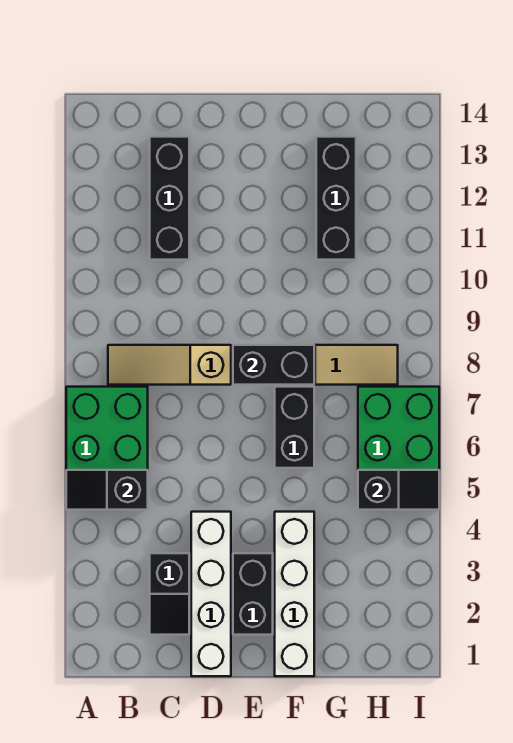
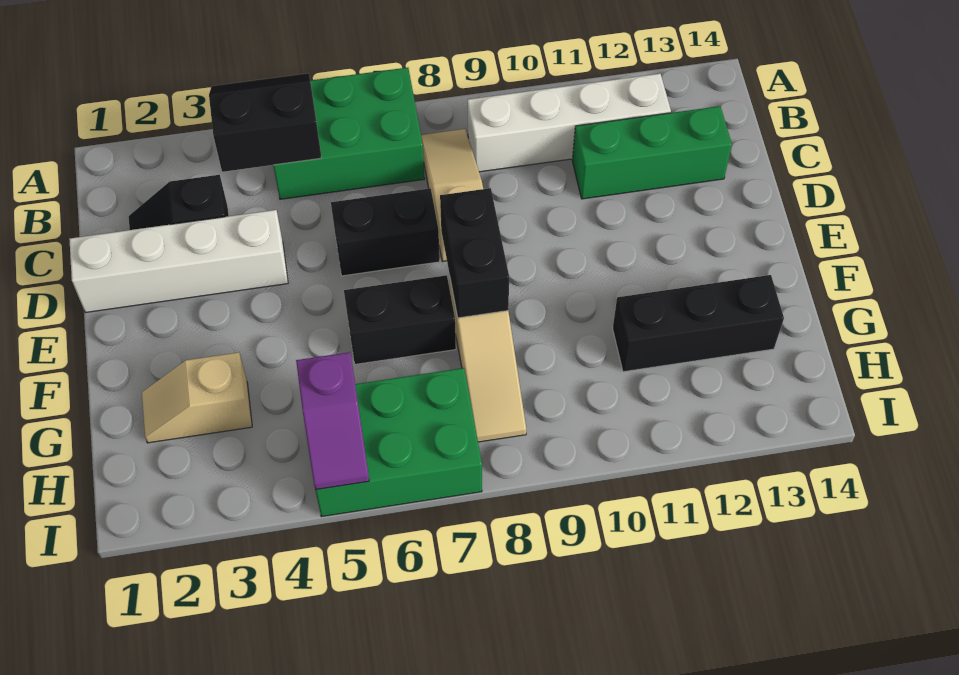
black slope A5:B5 level 2 top B -> black slope A4:B5 level 2 top B
black brick C11:C13 level 1 -> green brick C11:C13 level 1
black brick E2:E3 level 1 -> black brick D6:D7 level 1
white brick F1:F4 level 1 -> white brick B9:B12 level 1
none -> tan slope G2:G3 level 1 top 3
black slope H5:I5 level 2 top H -> purple slope H5:I5 level 2 top H

